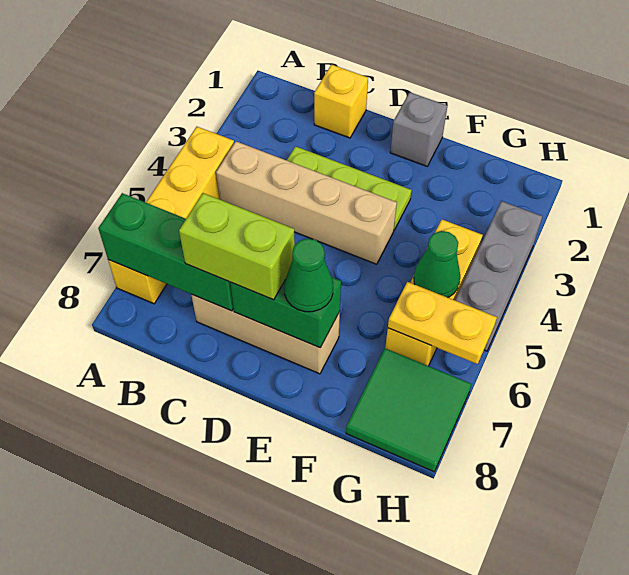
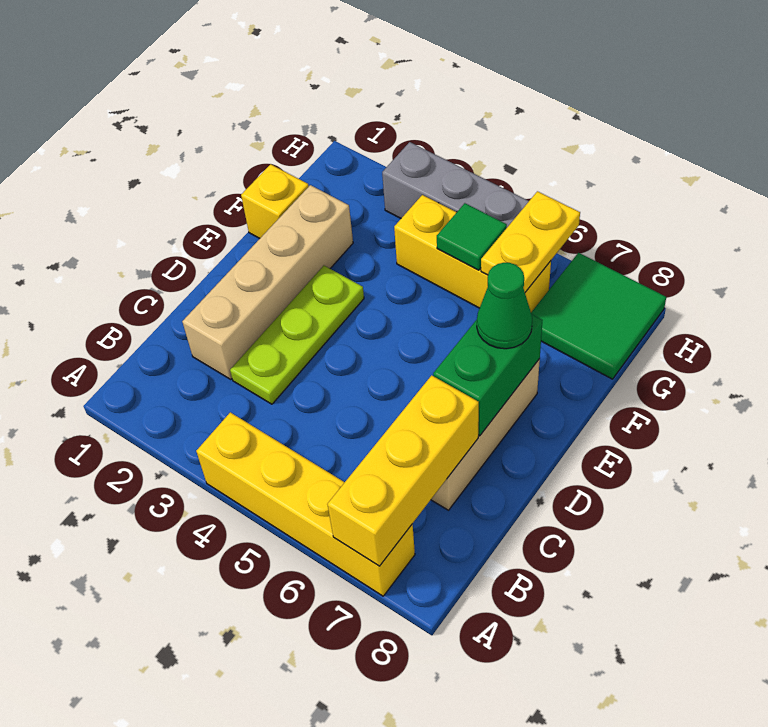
green brick A7:C7 level 2 -> yellow brick A7:C7 level 2
tan brick B4:E4 level 1 -> tan brick C2:F2 level 1
yellow brick C1 level 1 -> yellow brick F1 level 1
lime brick C7:D7 level 3 -> none
grey brick E1 level 1 -> none
green cone G5 level 2 -> green tile G5 level 2

